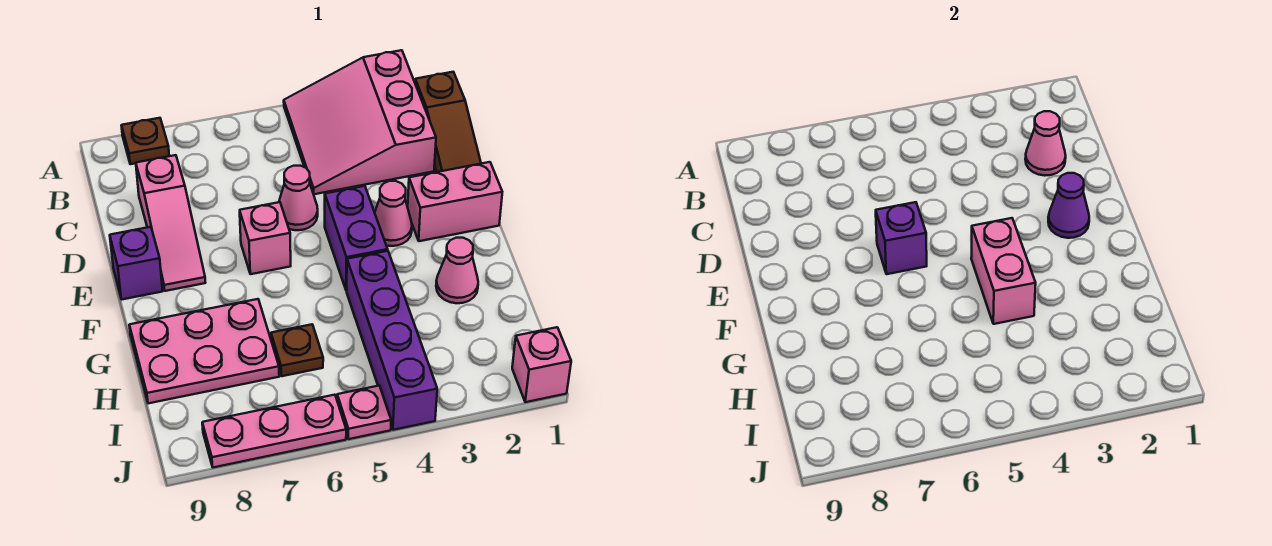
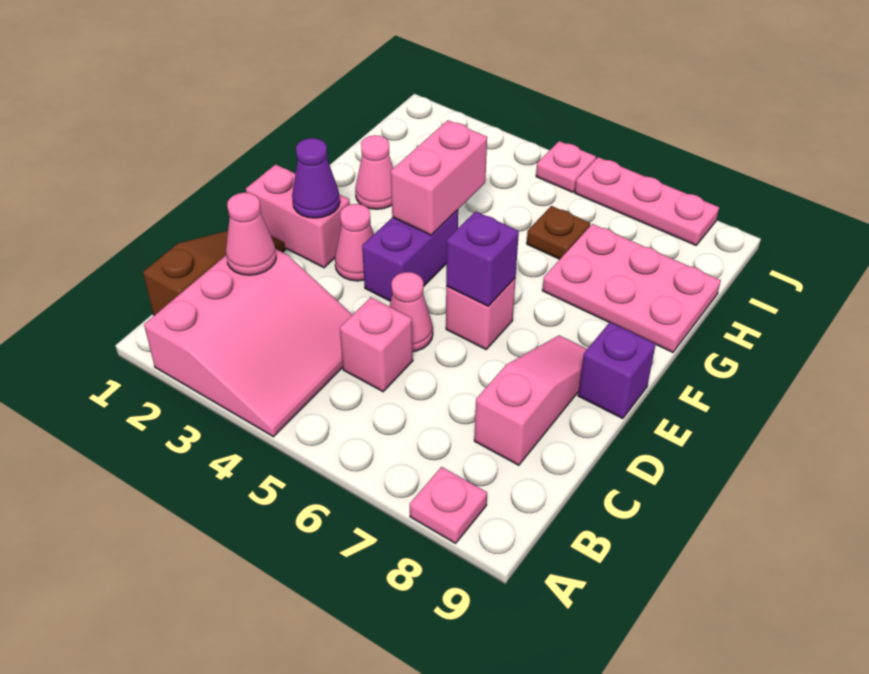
brown plate A8 level 1 -> pink plate A8 level 1
purple brick G4:J4 level 1 -> none
pink brick J1 level 1 -> pink brick C5 level 1

